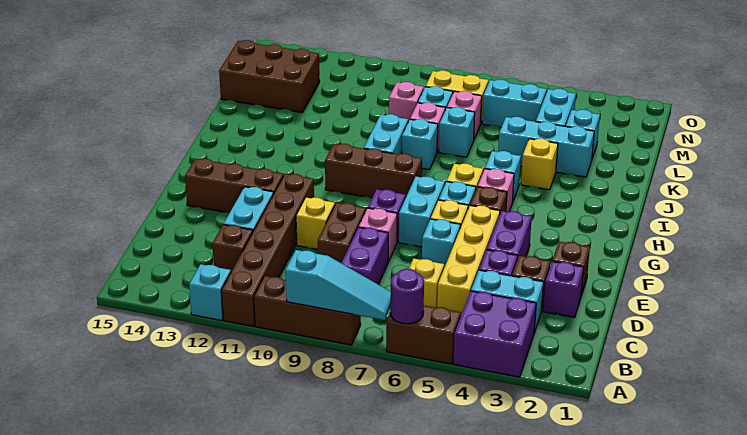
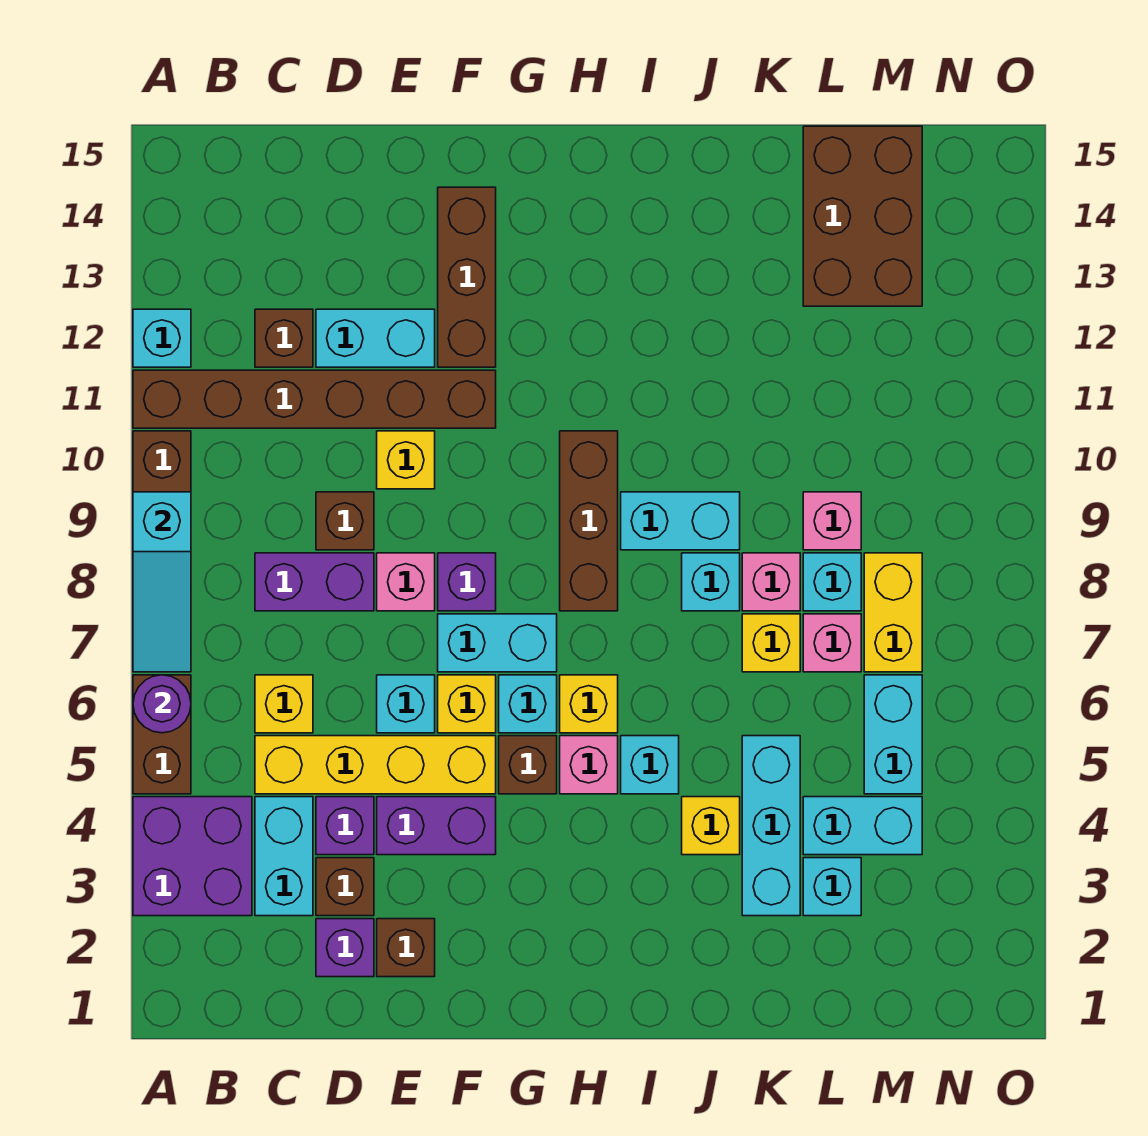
brown brick D9:E9 level 1 -> brown brick D9 level 1
cyan brick K7 level 1 -> yellow brick K7 level 1

